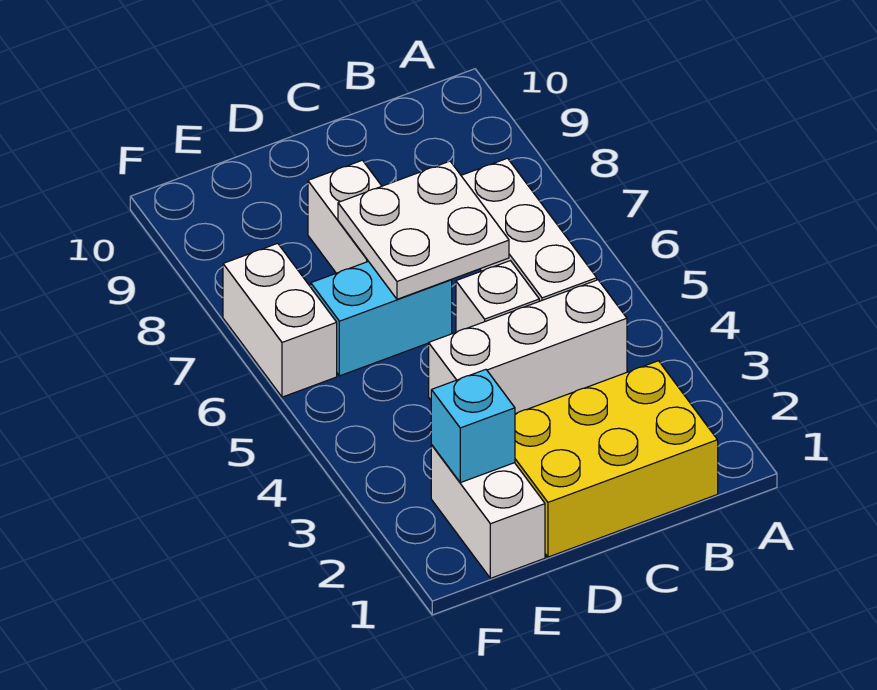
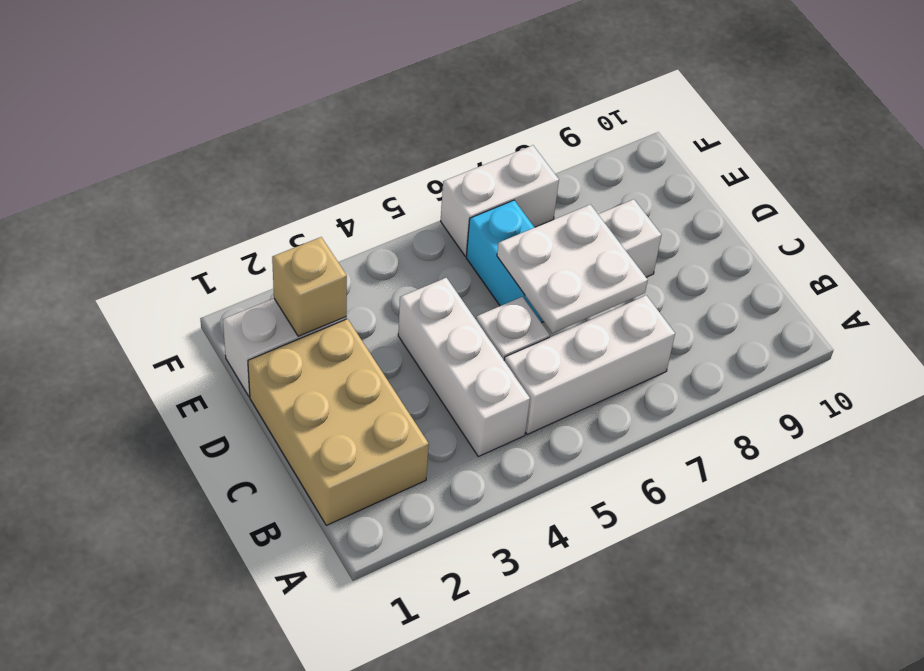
yellow brick B1:D2 level 1 -> tan brick B1:D2 level 1
cyan brick E2 level 2 -> tan brick E2 level 2

